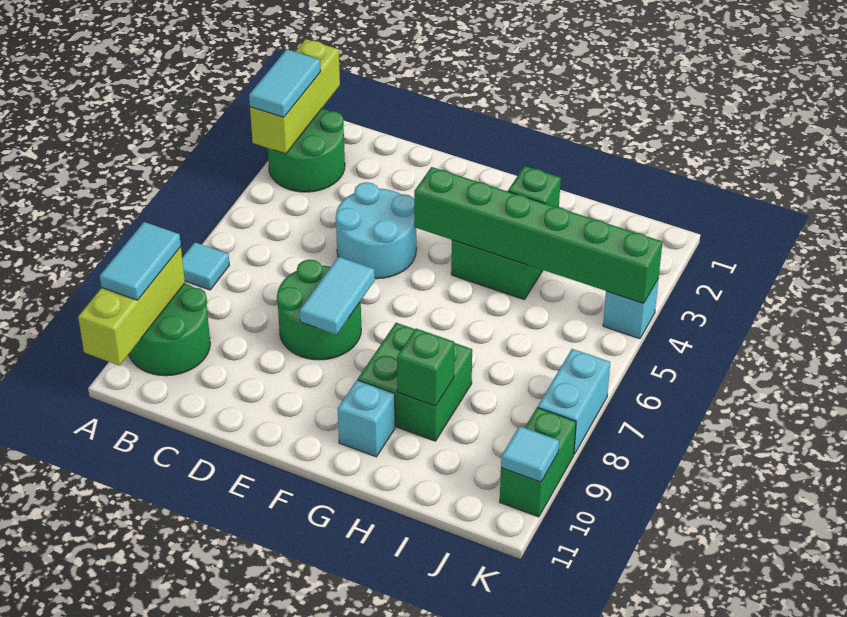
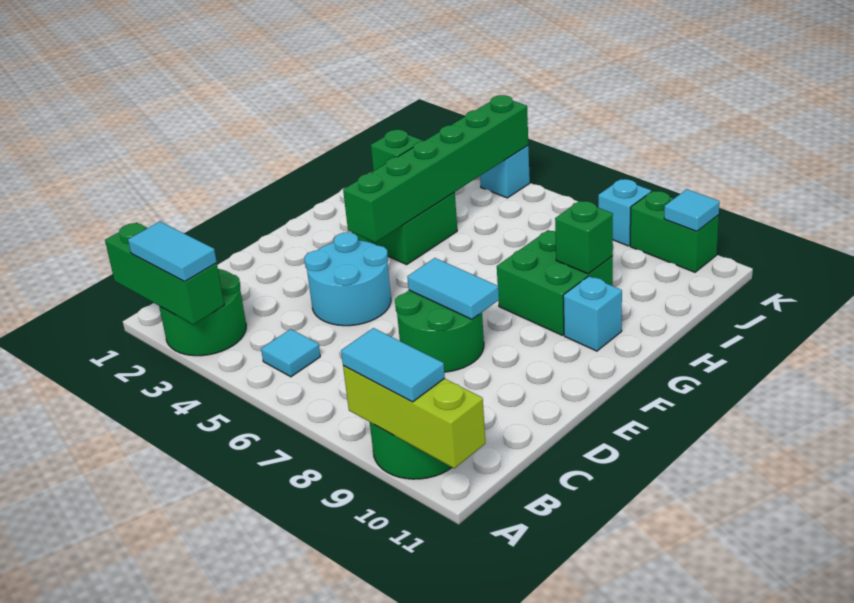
lime brick A1:A3 level 2 -> green brick A1:A3 level 2
cyan tile A7 level 1 -> cyan tile B5 level 1
cyan brick K7:K8 level 1 -> cyan brick K8 level 1

